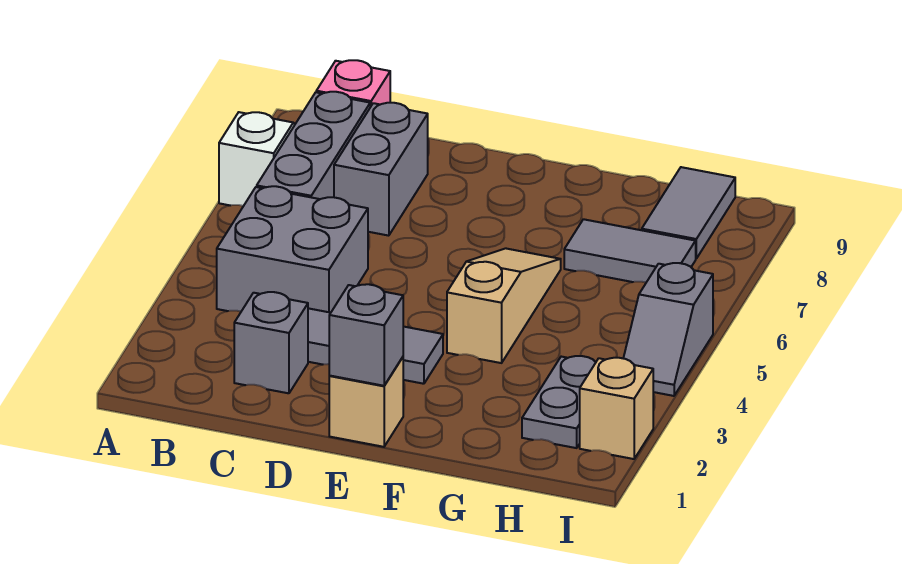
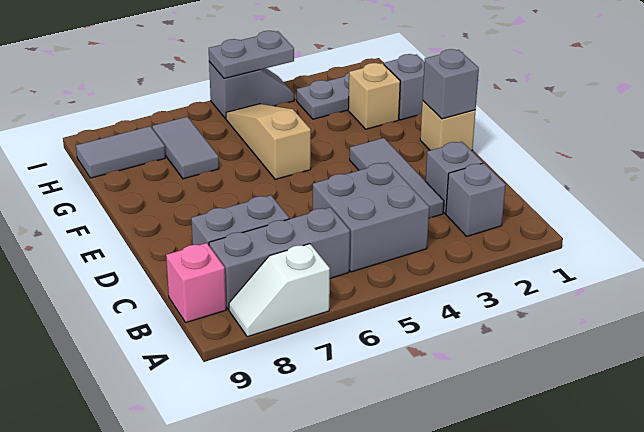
none -> grey brick B2 level 1
tan slope F4:F6 level 1 top 4 -> tan slope F5:H5 level 1 top F
none -> grey brick G1 level 1
tan brick I2 level 1 -> tan brick G2 level 1
none -> grey plate I4:I5 level 2

